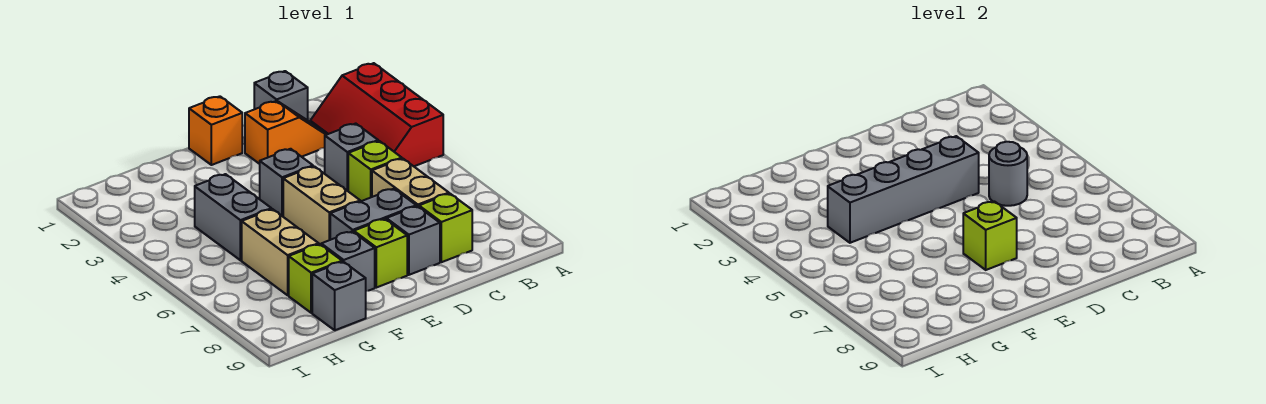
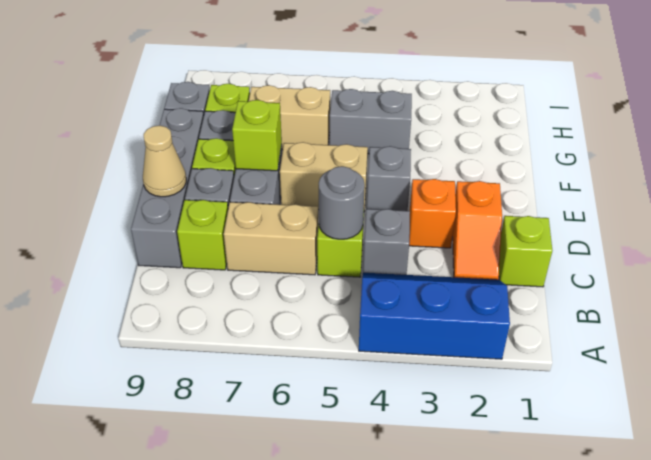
red slope A2:B4 level 1 top A -> blue slope A2:B4 level 1 top A
grey brick C1 level 1 -> lime brick C1 level 1
grey brick D4:G4 level 2 -> grey brick C9:F9 level 1
none -> tan cone D9 level 2
orange brick E1 level 1 -> orange brick D3 level 1

